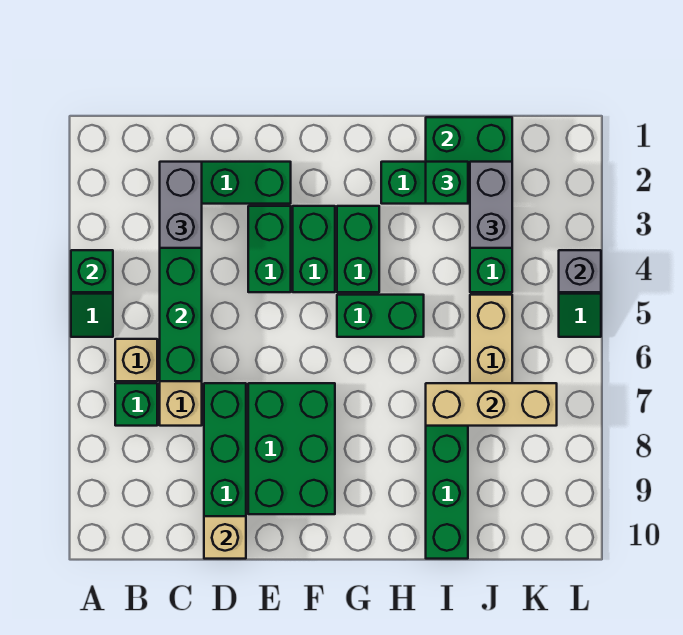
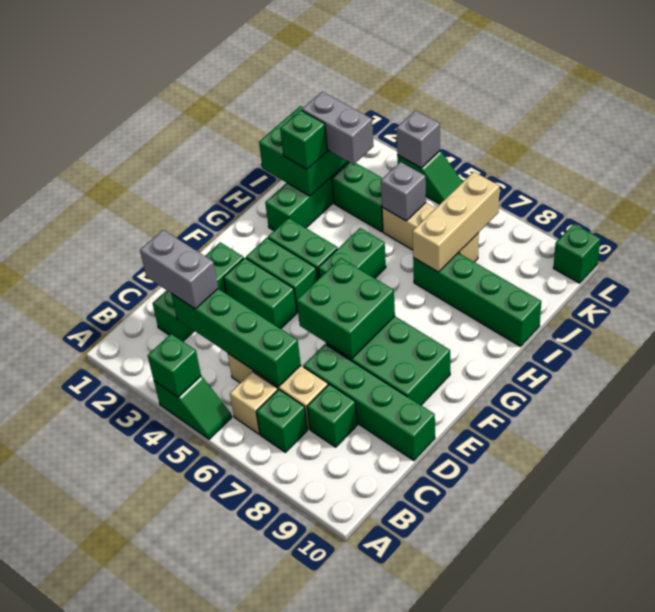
none -> green brick C8 level 1
tan brick D10 level 2 -> none
none -> green brick E6:F7 level 2
none -> grey brick J5 level 2
none -> green brick L10 level 1

